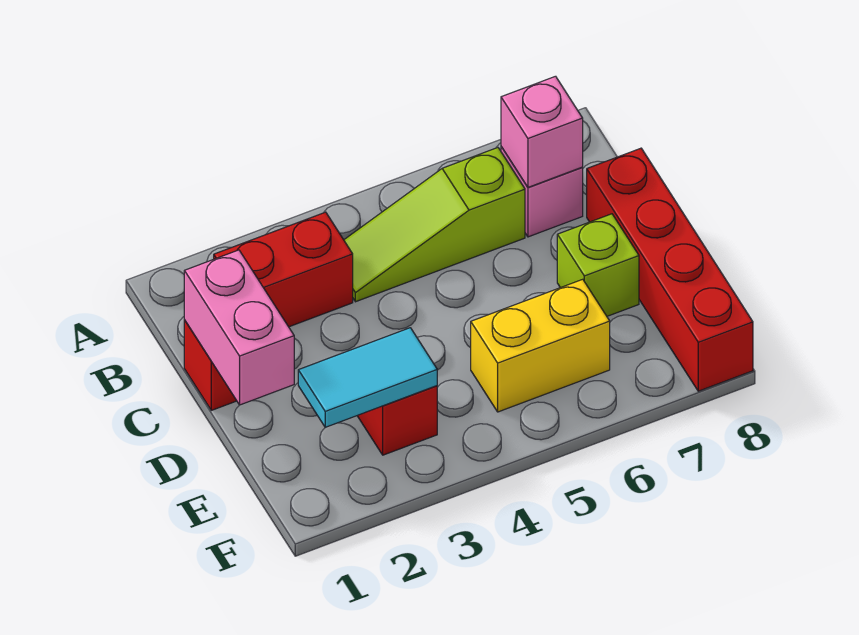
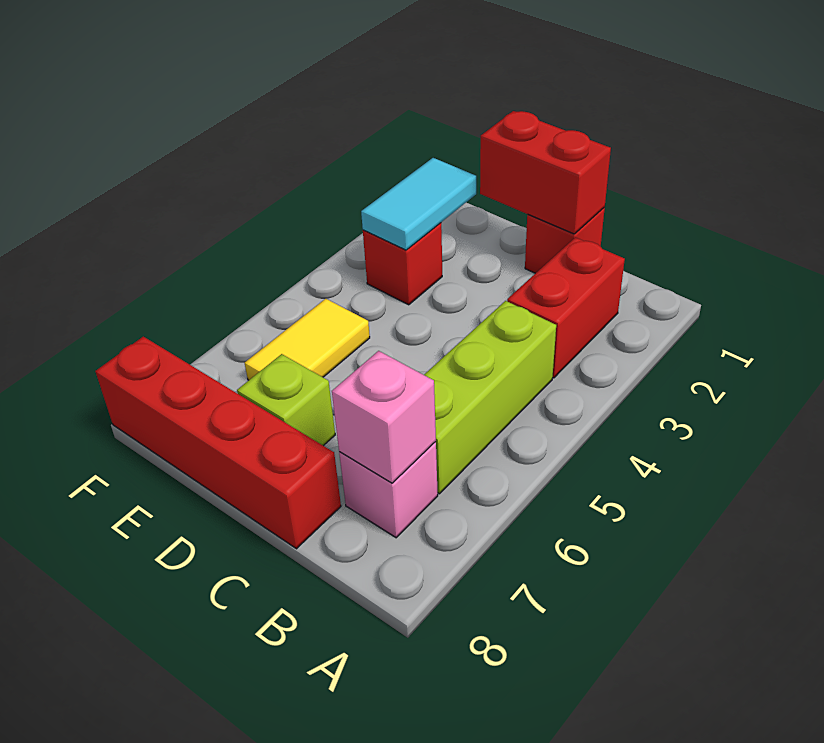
lime slope B4:B6 level 1 top 6 -> lime brick B4:B6 level 1
pink brick C1:D1 level 2 -> red brick C1:D1 level 2
yellow brick E5:E6 level 1 -> yellow tile E5:E6 level 1

